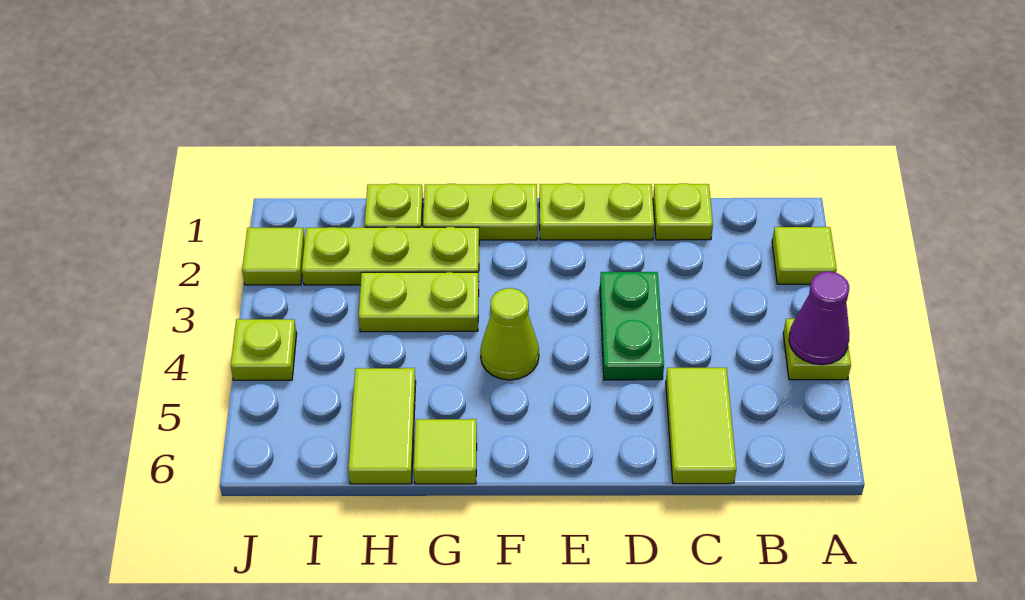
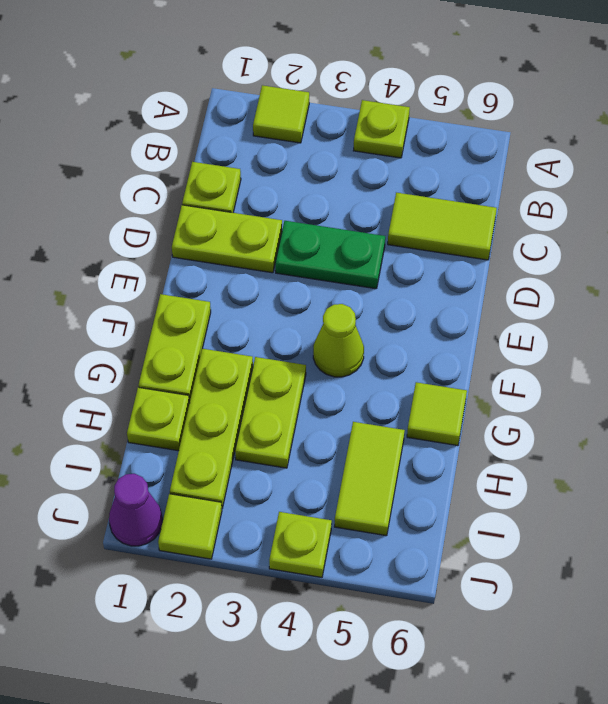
purple cone A4 level 2 -> purple cone J1 level 1
lime plate D1:E1 level 1 -> lime plate D1:D2 level 1
lime tile H5:H6 level 1 -> lime tile H5:I5 level 1

